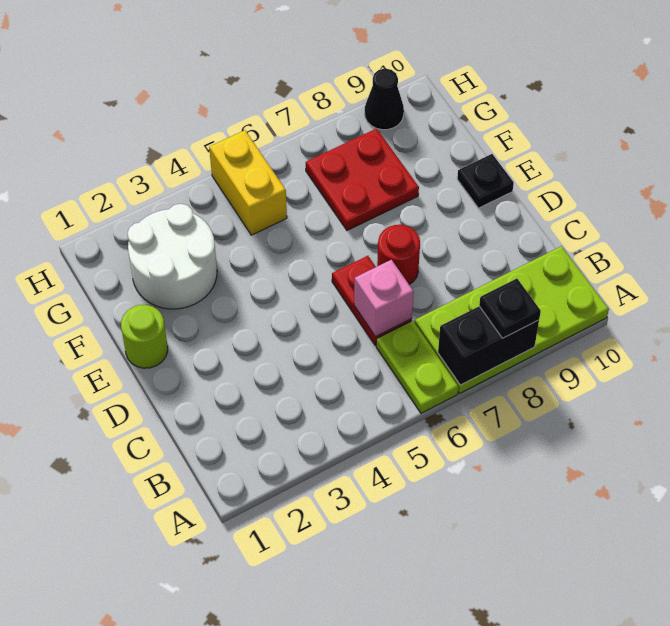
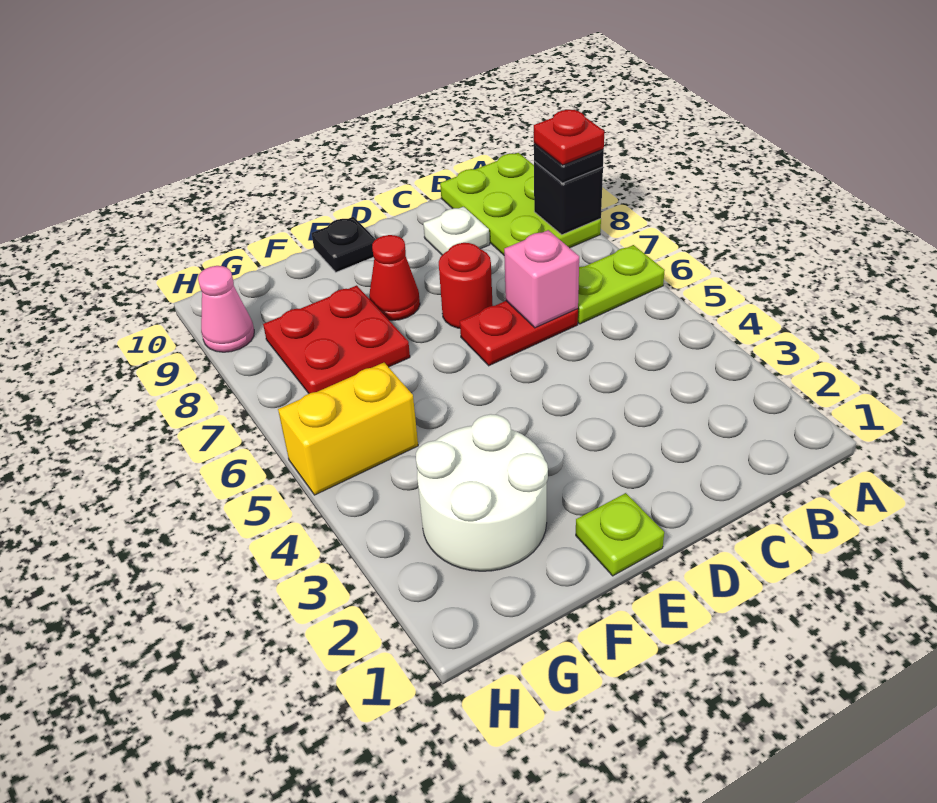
lime plate A7:B10 level 1 -> lime plate A8:B10 level 1
black brick A7:A8 level 2 -> black brick A8 level 2
none -> red plate A8 level 4
none -> white plate C9 level 1
lime round brick E1 level 1 -> lime plate E1 level 1
none -> red cone E8 level 1
black cone H9 level 1 -> pink cone H9 level 1

